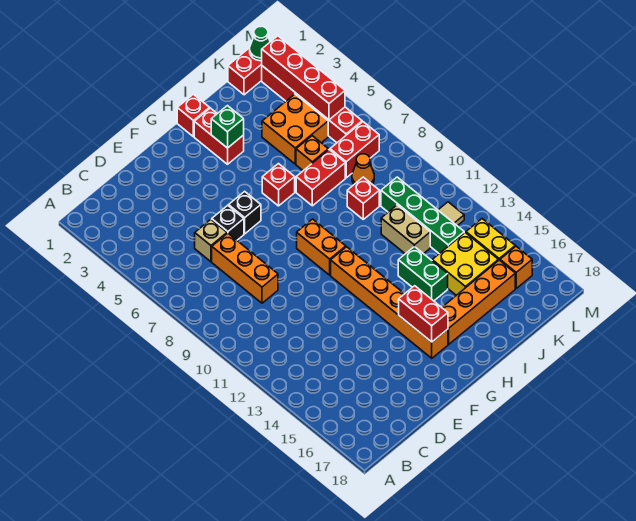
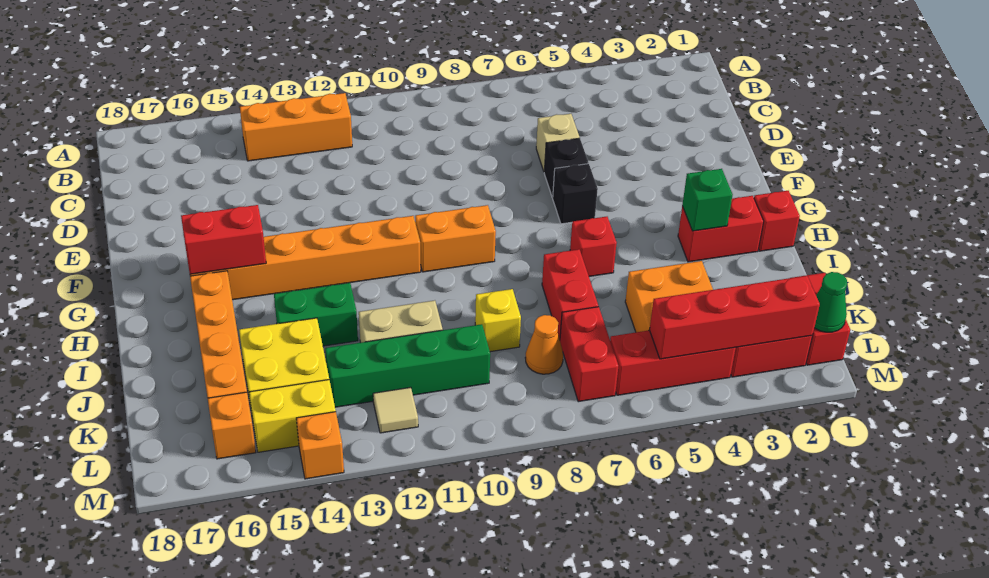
orange brick D7:D9 level 1 -> orange brick B12:B14 level 1
orange brick J6 level 1 -> orange brick M14 level 1
red brick J9 level 1 -> yellow brick J9 level 1

